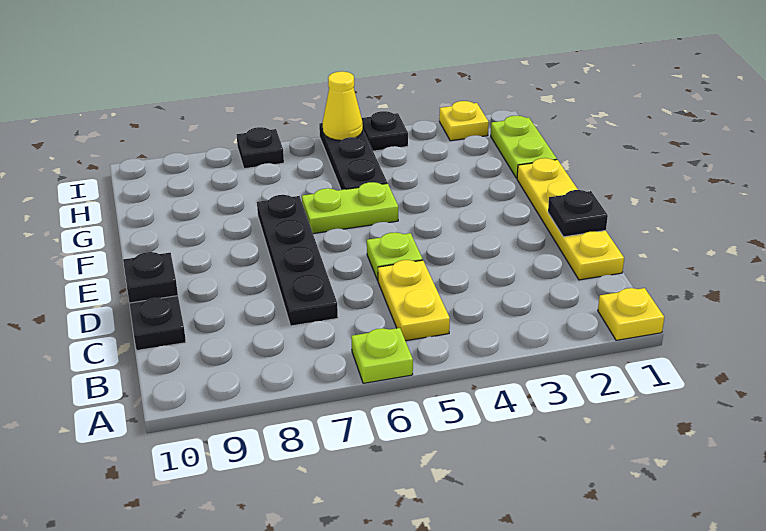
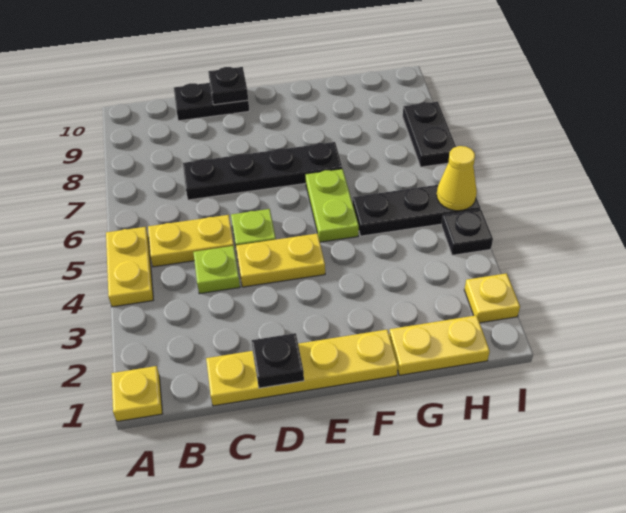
none -> yellow plate A4:A5 level 1
lime plate A6 level 1 -> lime plate C4 level 1
none -> yellow plate D4:E4 level 1
lime plate G1:H1 level 1 -> yellow plate G1:H1 level 1
black plate I7 level 1 -> black plate I7:I8 level 1

